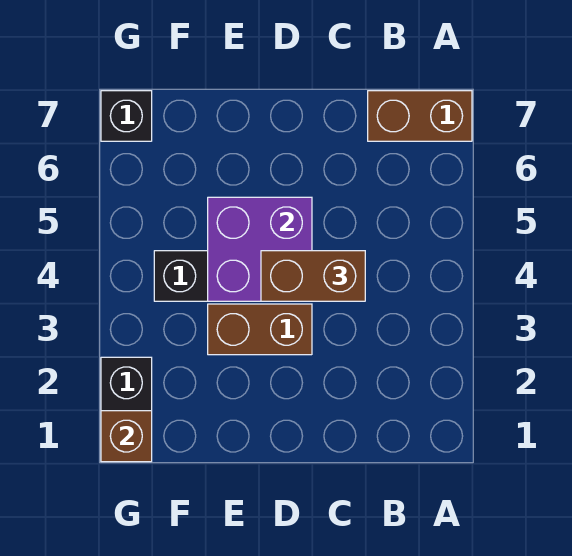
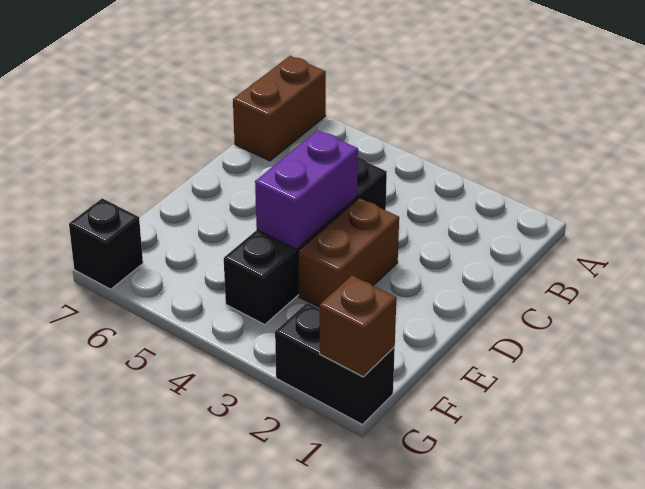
brown brick C4:D4 level 3 -> none
purple brick D4:E5 level 2 -> purple brick D4:E4 level 2

